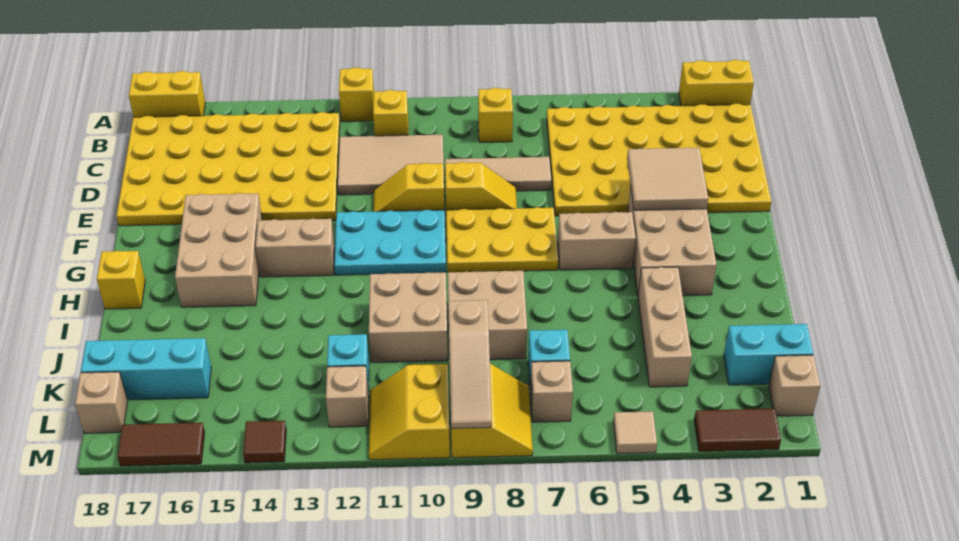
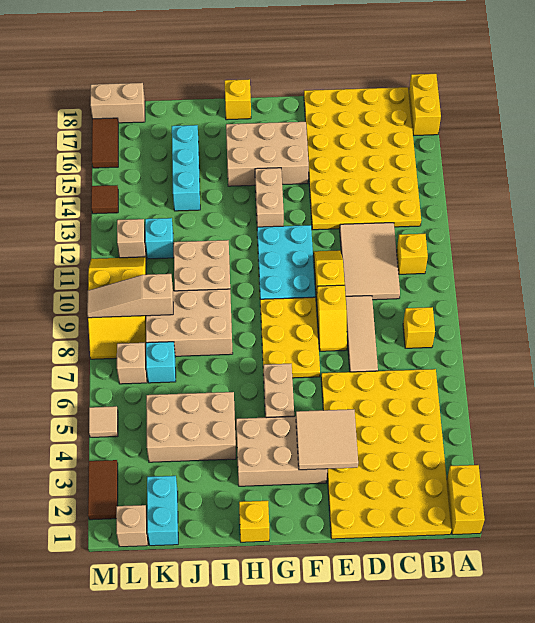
yellow brick A12 level 1 -> yellow brick H1 level 1
tan brick I4:K4 level 1 -> tan brick I4:K5 level 1
tan brick I8:J9 level 1 -> tan brick I8:K9 level 1
cyan brick K16:K18 level 1 -> cyan brick J14:J16 level 1
tan brick L18 level 1 -> tan brick L18:M18 level 1

